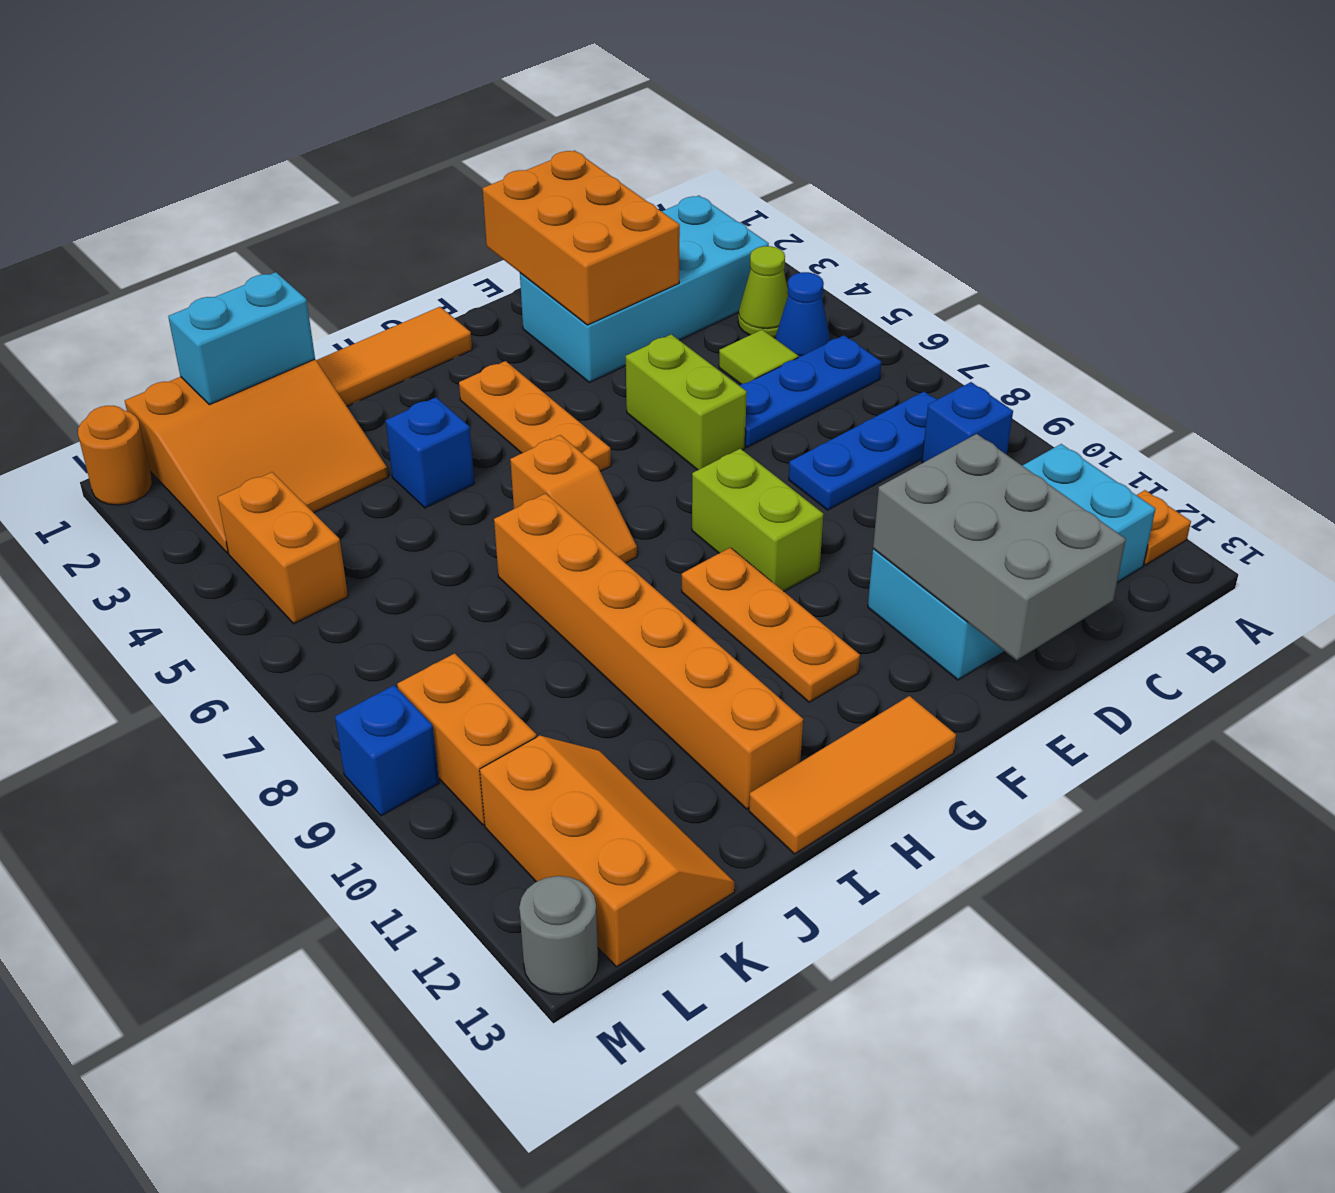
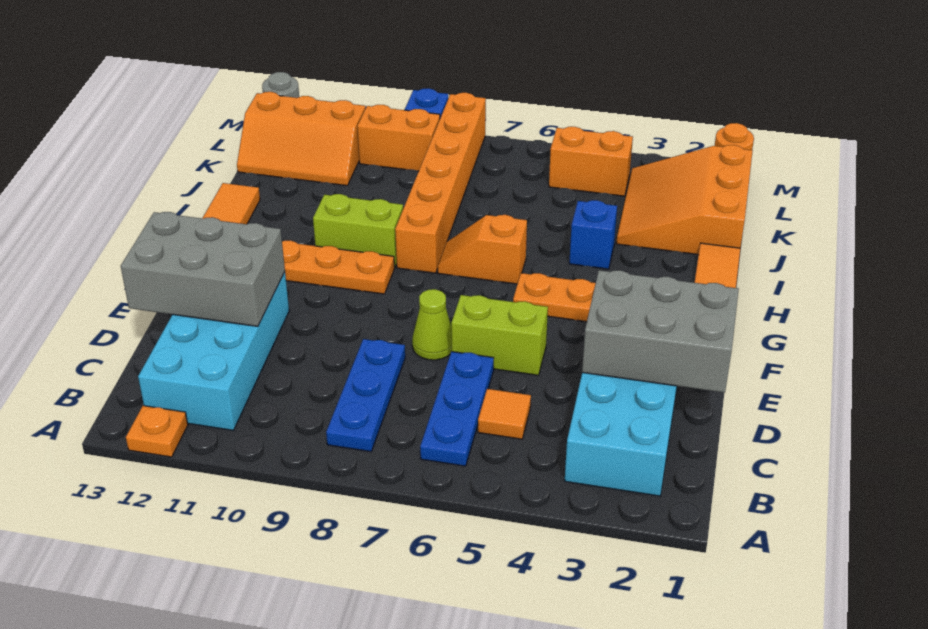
lime cone B4 level 1 -> lime cone E7 level 1
blue cone B5 level 1 -> none
blue brick B9 level 1 -> none
lime tile C5 level 1 -> orange tile C5 level 1
orange brick D1:E3 level 2 -> grey brick D1:E3 level 2
lime brick F8:F9 level 1 -> lime brick H9:H10 level 1
orange brick I7:I12 level 1 -> orange brick H8:M8 level 1
cyan brick J1:K1 level 2 -> none

